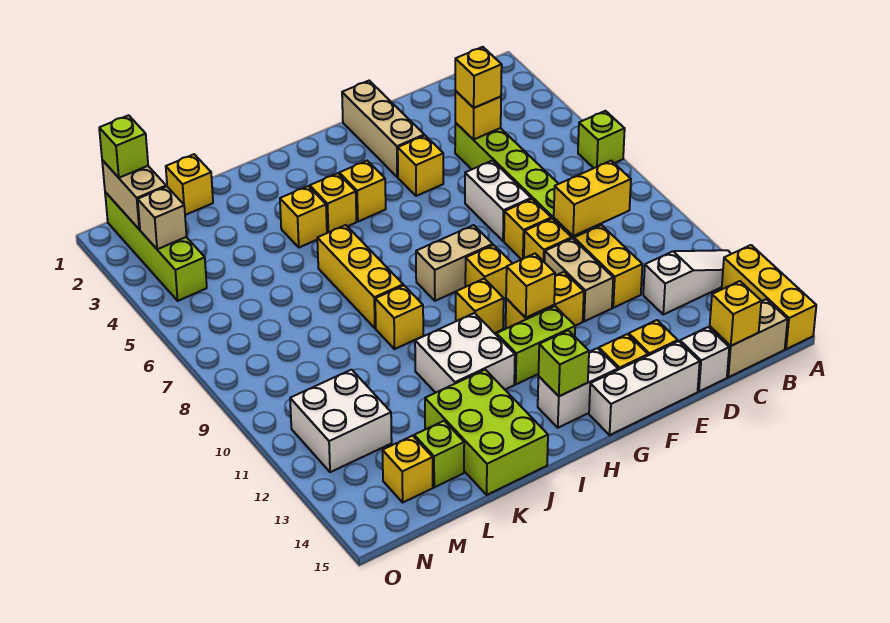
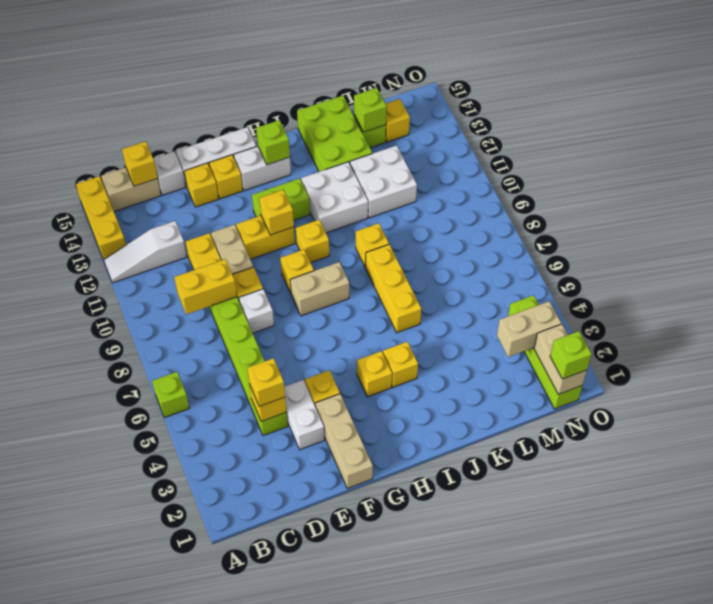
white brick E6:E7 level 1 -> white brick E3:E4 level 1
yellow brick E8 level 1 -> white brick E8 level 1
yellow brick J4 level 1 -> none
yellow brick L1 level 1 -> none
none -> lime brick L14 level 2
white brick M11:N12 level 1 -> white brick K11:L12 level 1
tan brick N3 level 2 -> tan brick M3:N3 level 2

